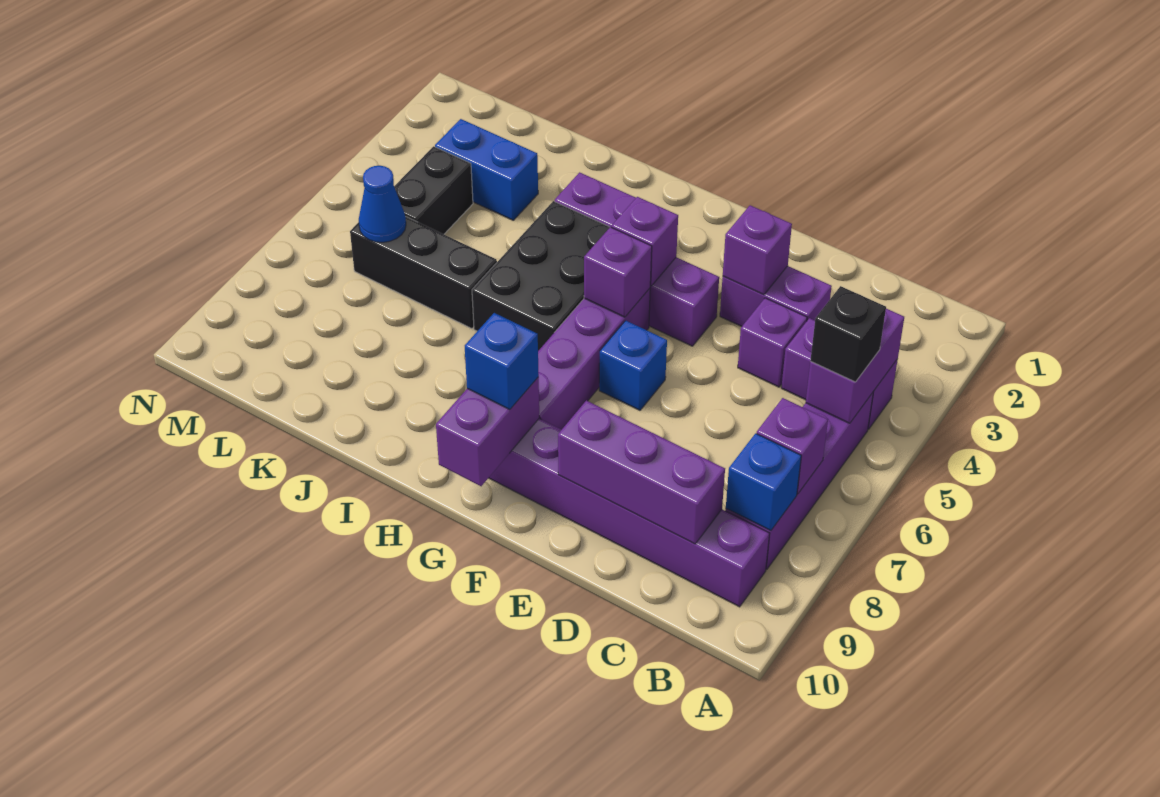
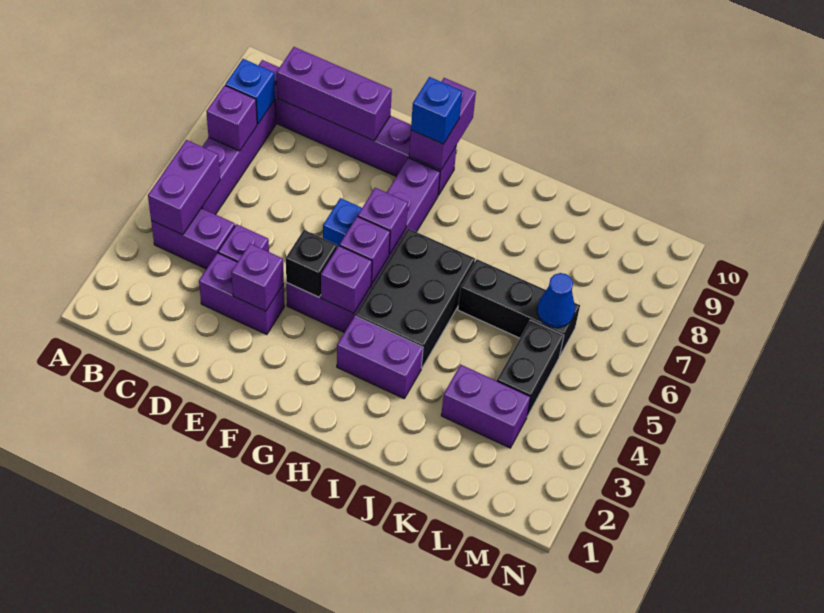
black brick B5 level 3 -> black brick F4 level 2
none -> purple brick G6 level 2
blue brick K3:L3 level 1 -> purple brick K3:L3 level 1

